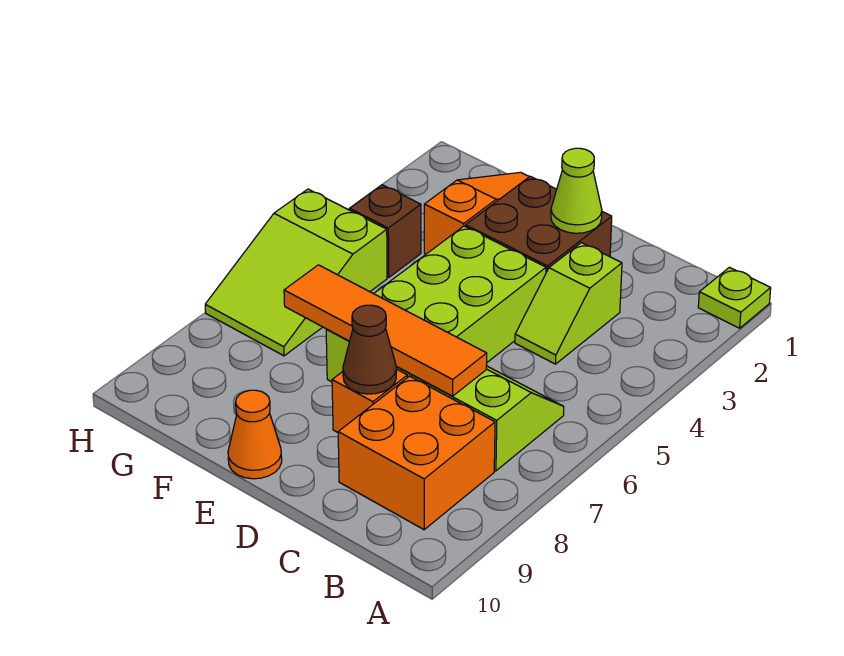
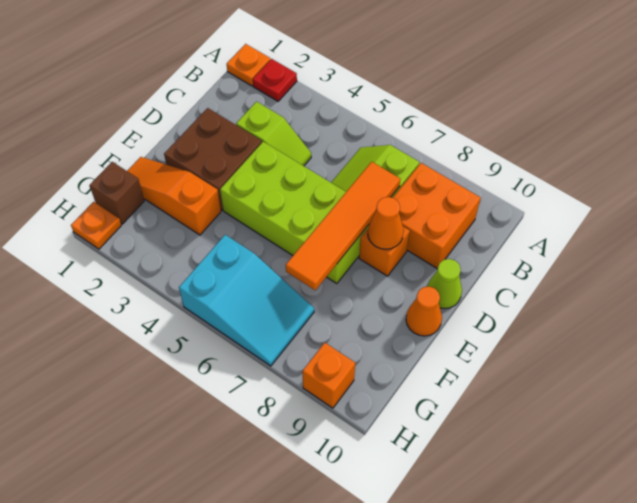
lime plate A1 level 1 -> orange plate A1 level 1
none -> red plate A2 level 1
lime cone D2 level 2 -> lime cone D10 level 1
brown cone D8 level 2 -> orange cone D8 level 2
brown brick G4 level 1 -> brown brick G1 level 1
lime slope G5:H7 level 1 top 5 -> cyan slope G5:H7 level 1 top 5
none -> orange plate H1 level 1
none -> orange brick H9 level 1

